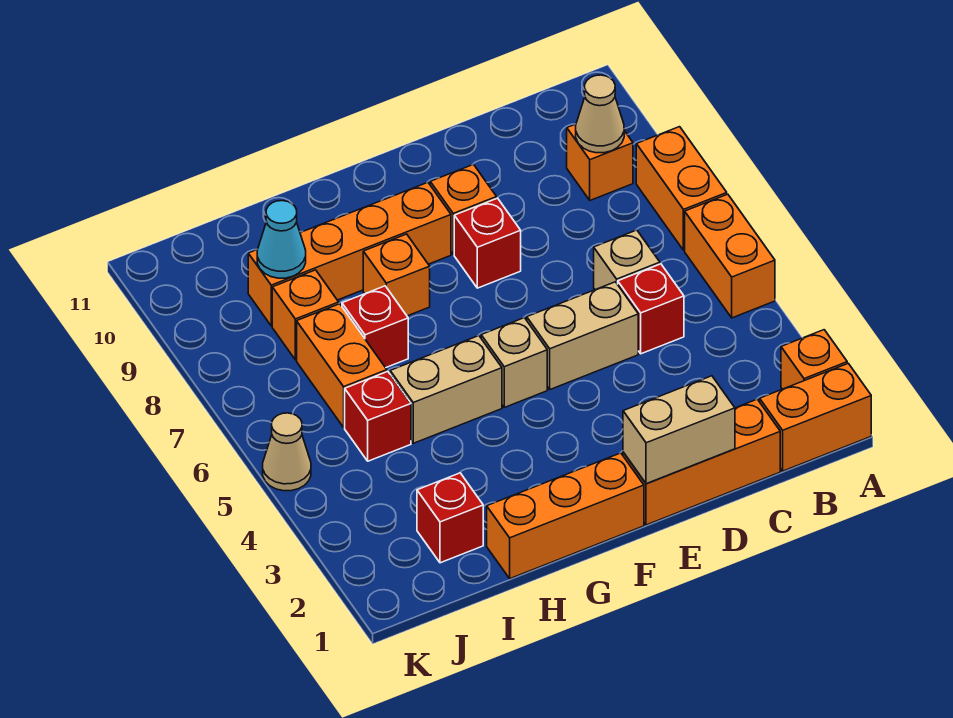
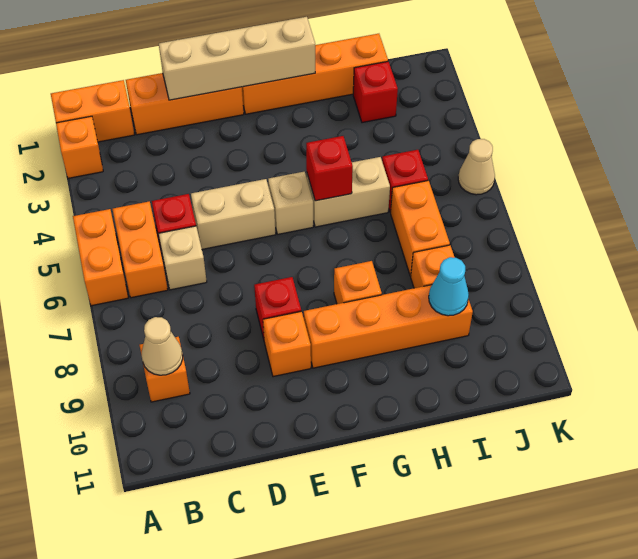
orange brick A7:A8 level 1 -> orange brick B5:B6 level 1
tan brick D1:E1 level 2 -> tan brick D1:G1 level 2
orange brick F1:H1 level 1 -> orange brick F1:I1 level 1
red brick H7 level 1 -> red brick G5 level 2

